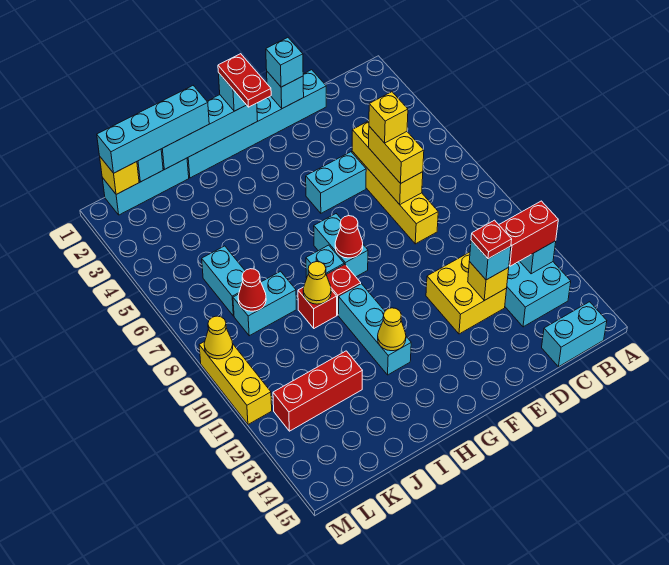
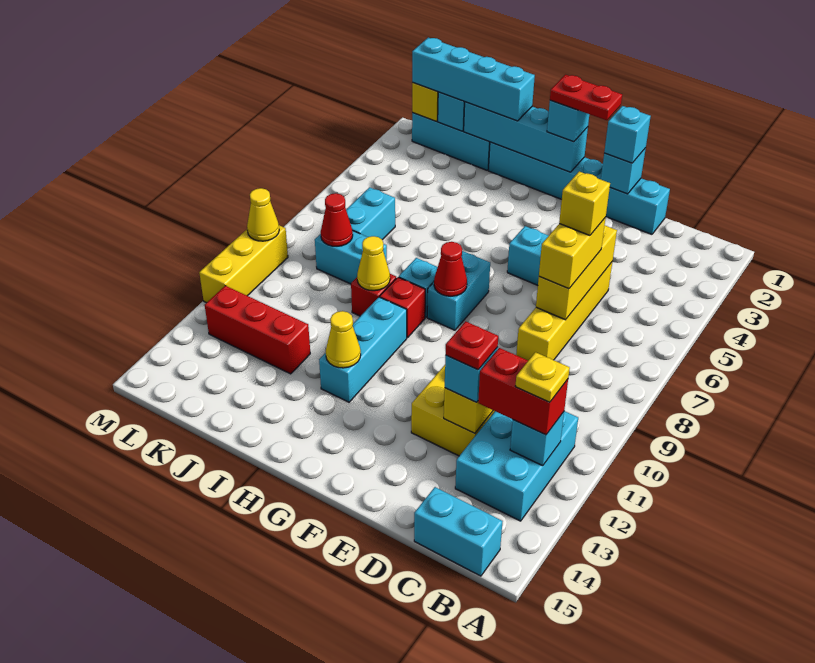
none -> yellow plate B12 level 4
red plate G1:G2 level 4 -> red plate F1:G1 level 4

